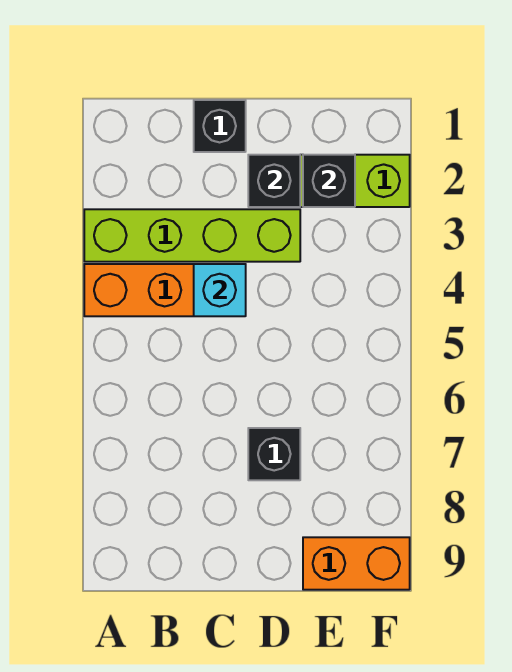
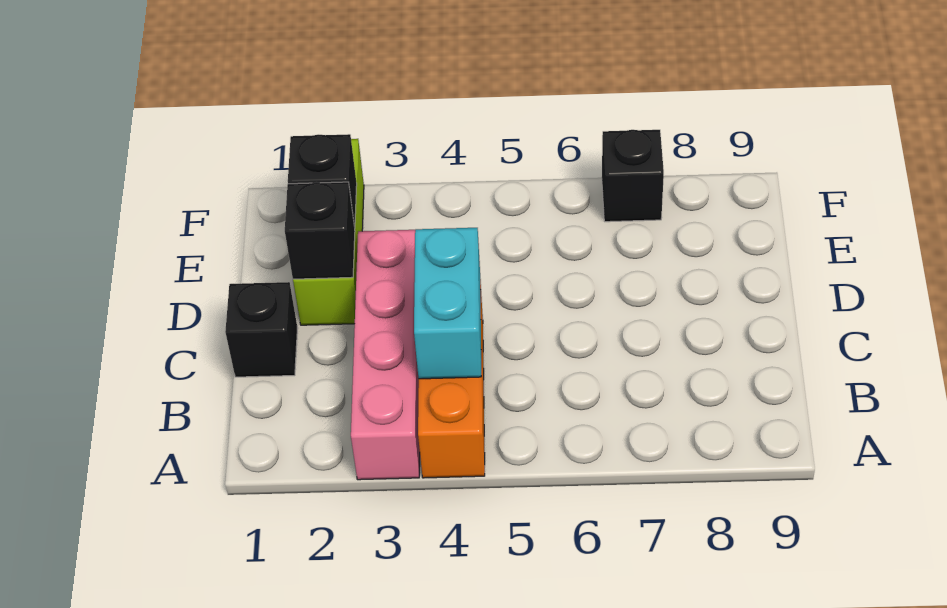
lime brick A3:D3 level 1 -> pink brick A3:D3 level 1
cyan brick C4 level 2 -> cyan brick B4:C4 level 2
black brick D7 level 1 -> black brick F7 level 1
orange brick E9:F9 level 1 -> none

